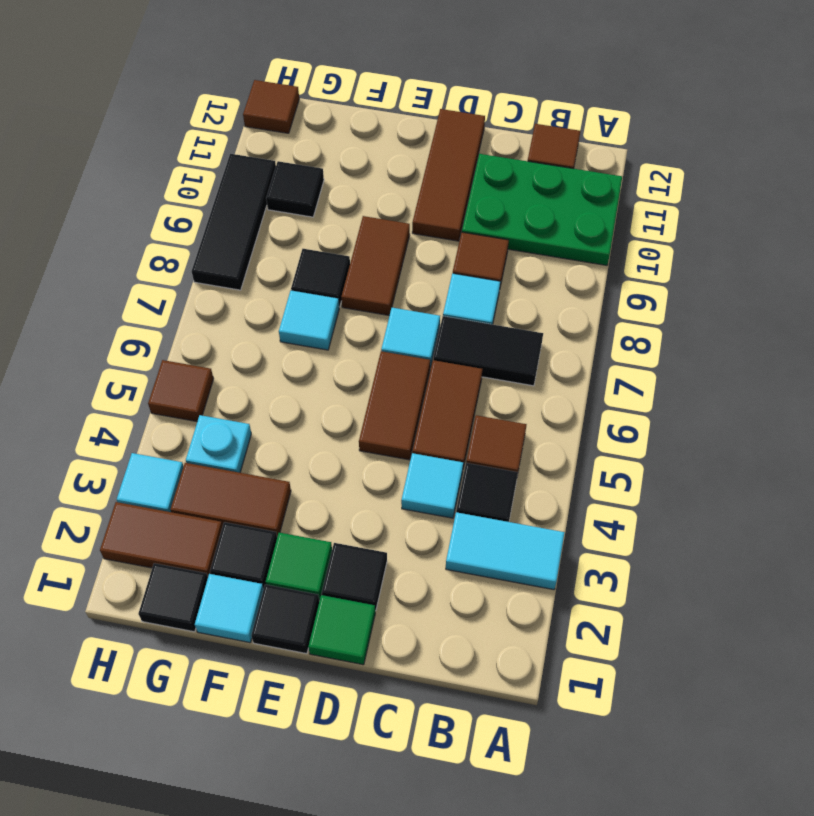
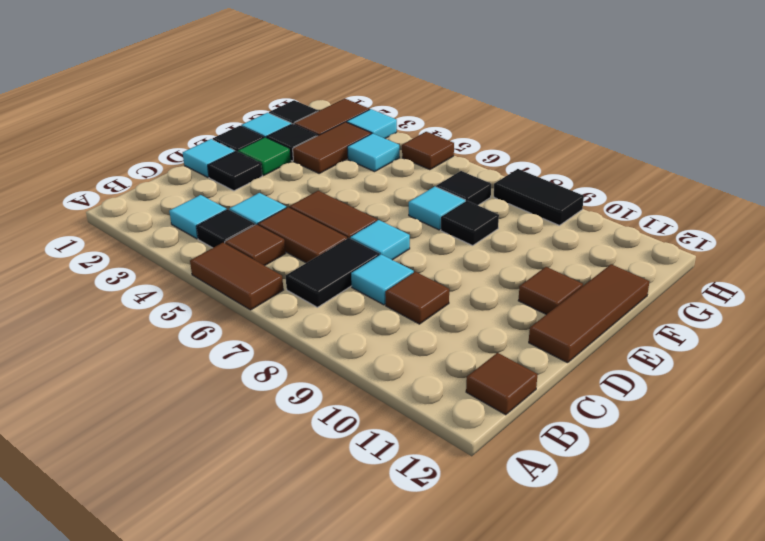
cyan tile A3:B3 level 1 -> cyan tile B3 level 1
green plate A10:C11 level 1 -> none
green tile D1 level 1 -> cyan tile D1 level 1
brown tile D10:D12 level 1 -> brown tile D12:F12 level 1
brown tile E8:E9 level 1 -> brown tile A5:A6 level 1
cyan plate G4 level 1 -> cyan tile G4 level 1
black tile G10 level 1 -> black tile G7 level 1
black tile H8:H10 level 1 -> black tile H8:H9 level 1
brown tile H12 level 1 -> brown tile E11 level 1

